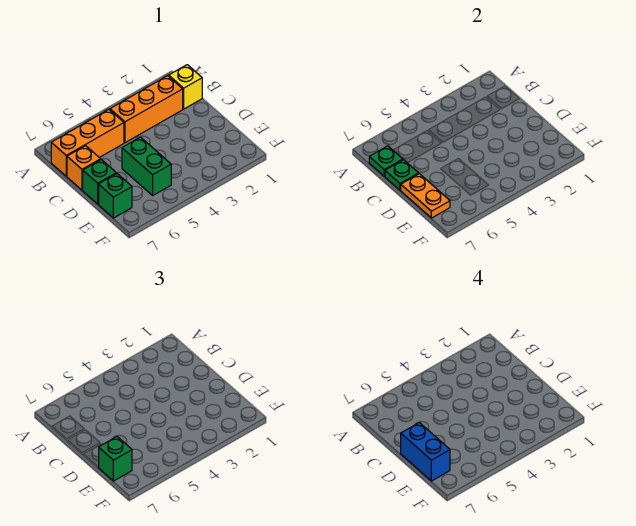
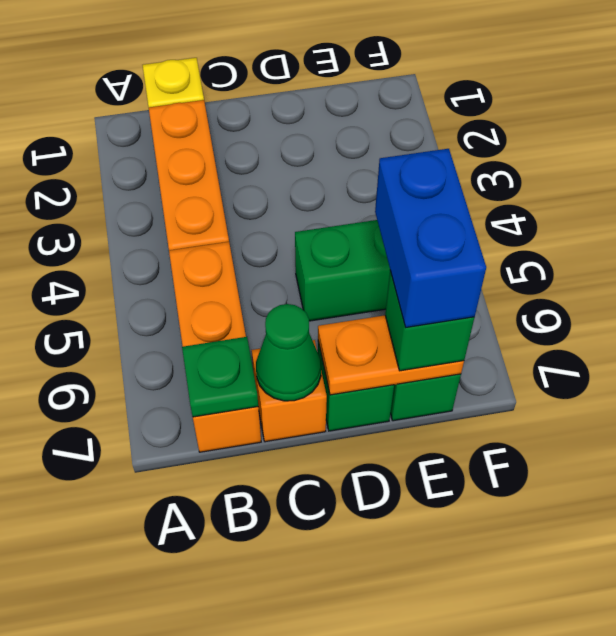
green plate C7 level 2 -> green cone C7 level 2
blue brick D7:E7 level 4 -> blue brick E6:E7 level 4

